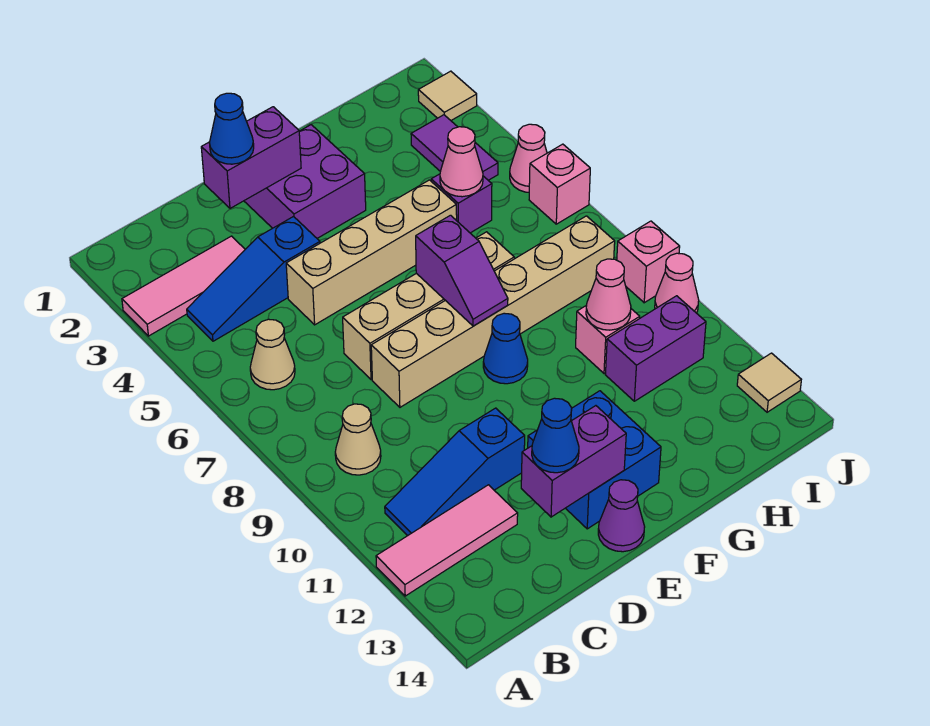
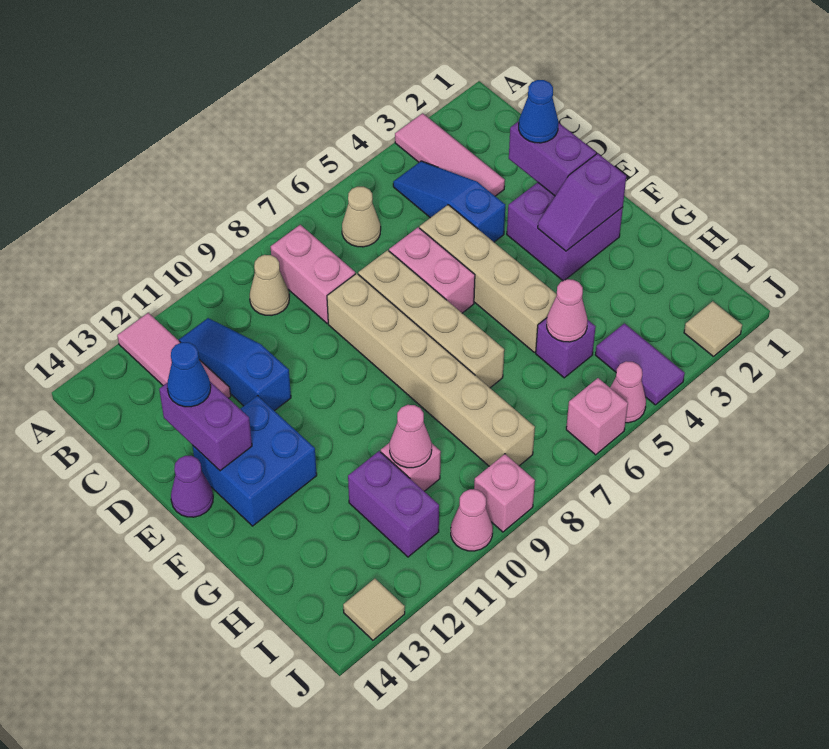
none -> pink brick B8:C8 level 1
none -> pink brick D6:E6 level 1
purple slope F7:F8 level 2 top 7 -> purple slope F2:F3 level 2 top 2
blue cone F9 level 1 -> none
purple tile I3:I4 level 1 -> purple tile I4:J4 level 1

